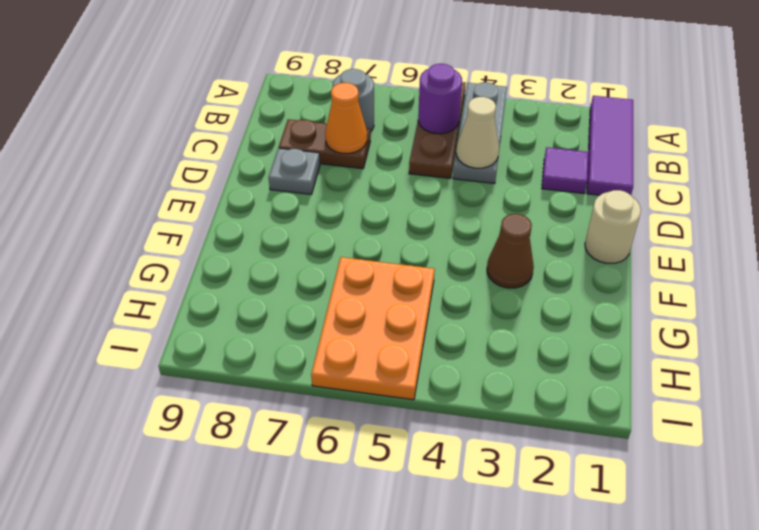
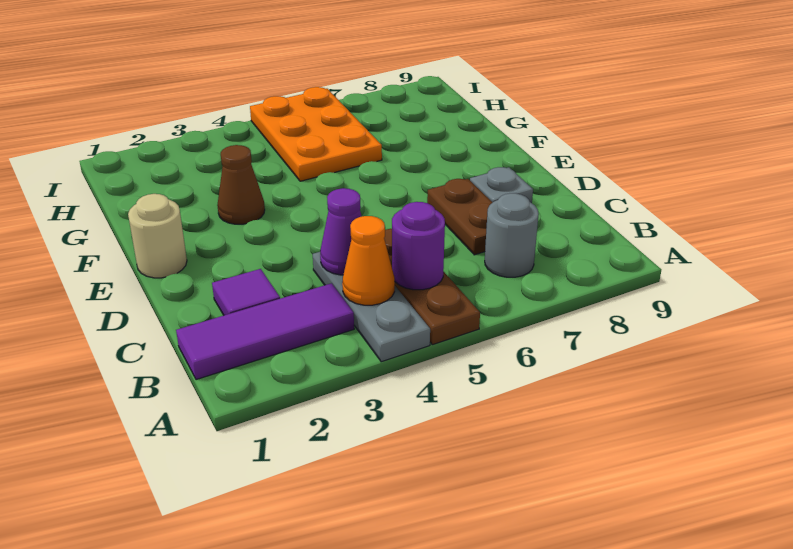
purple tile A1:C1 level 1 -> purple tile B1:B3 level 1
tan cone C4 level 2 -> purple cone C4 level 2
brown plate C7:C8 level 1 -> brown plate C7:D7 level 1
orange cone C7 level 2 -> orange cone B4 level 2

